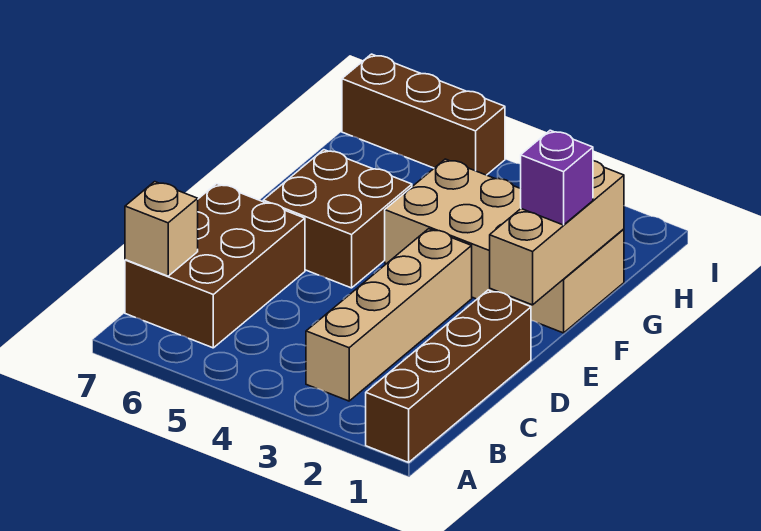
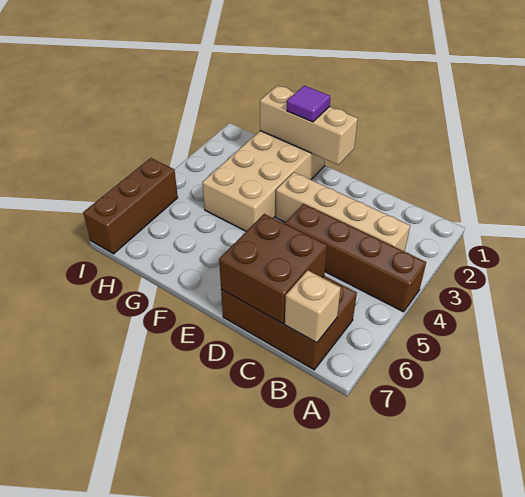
brown brick A1:D1 level 1 -> brown brick A4:D4 level 1
brown brick E5:F6 level 1 -> brown brick C6:D7 level 2
purple brick F1 level 3 -> purple tile F1 level 3

